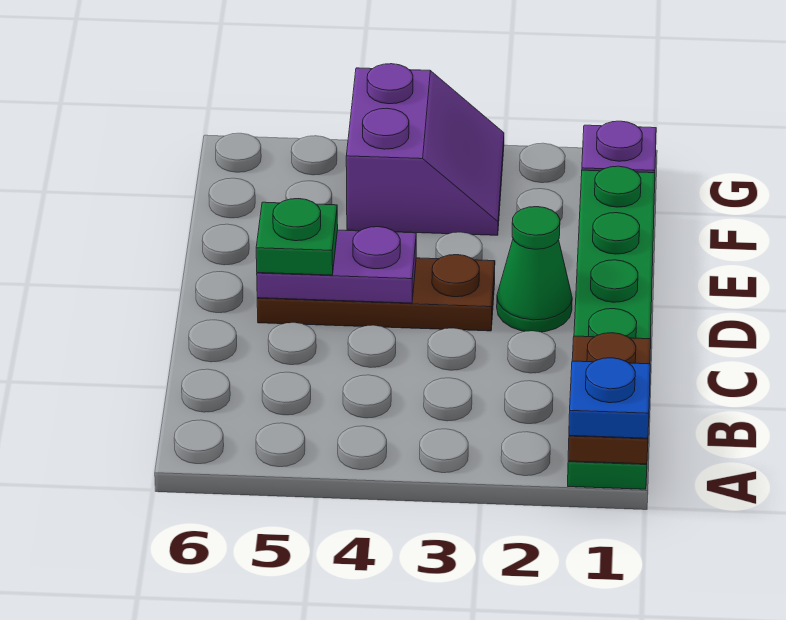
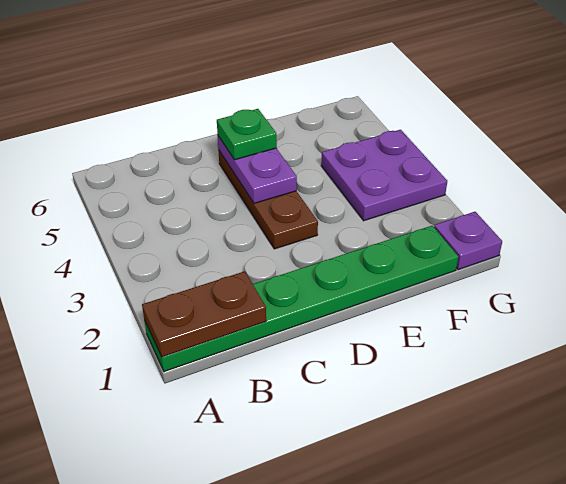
blue plate A1 level 3 -> none
green cone D2 level 1 -> none
purple slope F3:G4 level 1 top 4 -> purple plate F3:G4 level 1

